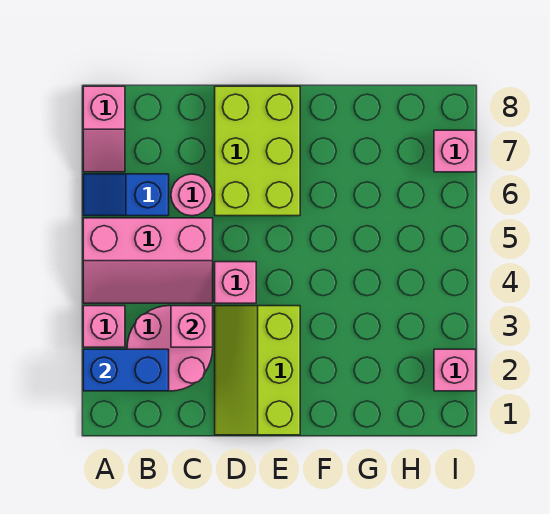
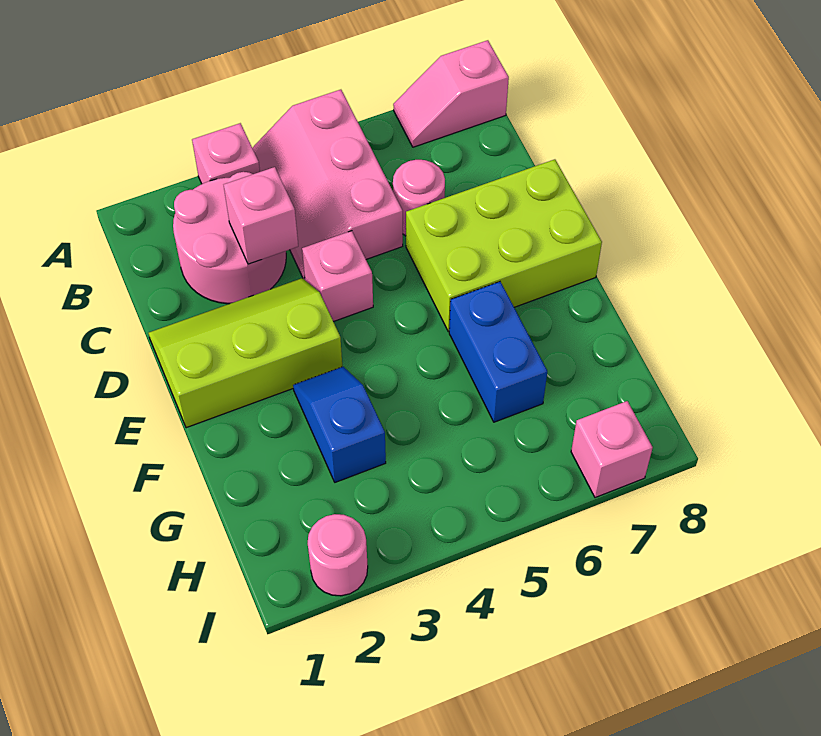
blue brick A2:B2 level 2 -> blue brick F6:G6 level 1
blue slope A6:B6 level 1 top B -> blue slope F3:G3 level 1 top G
pink brick I2 level 1 -> pink round brick I2 level 1

